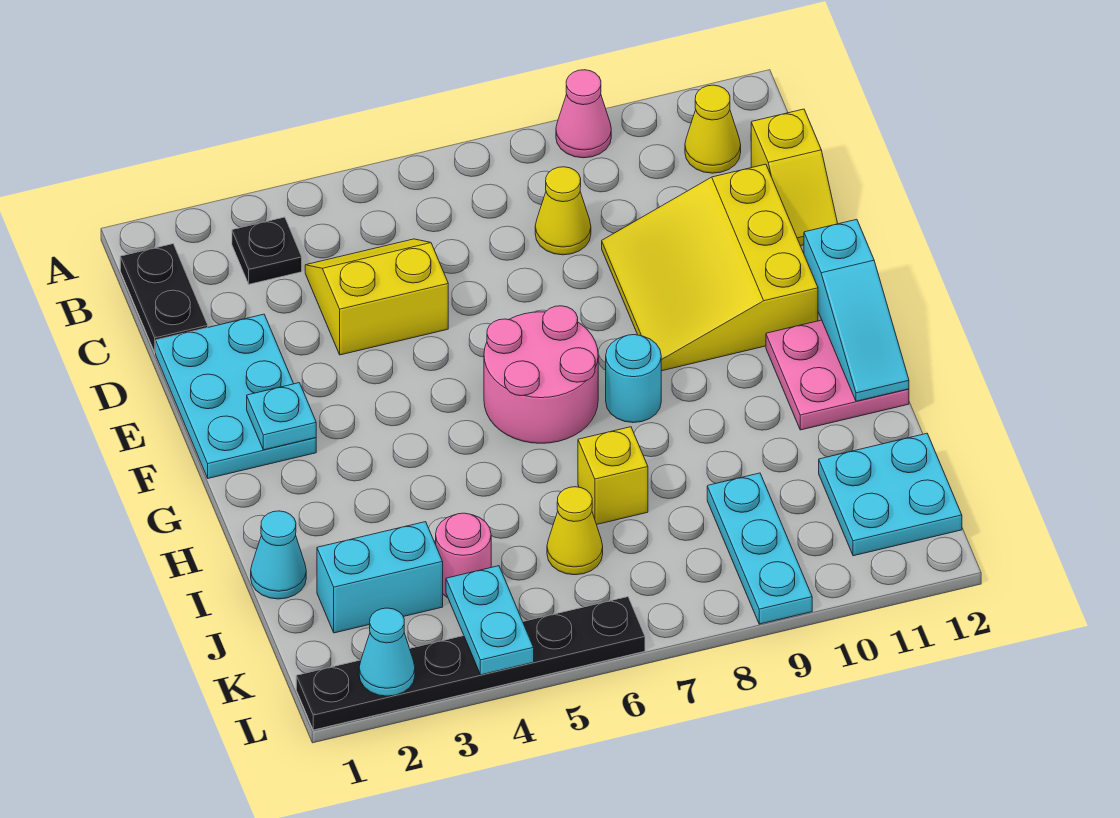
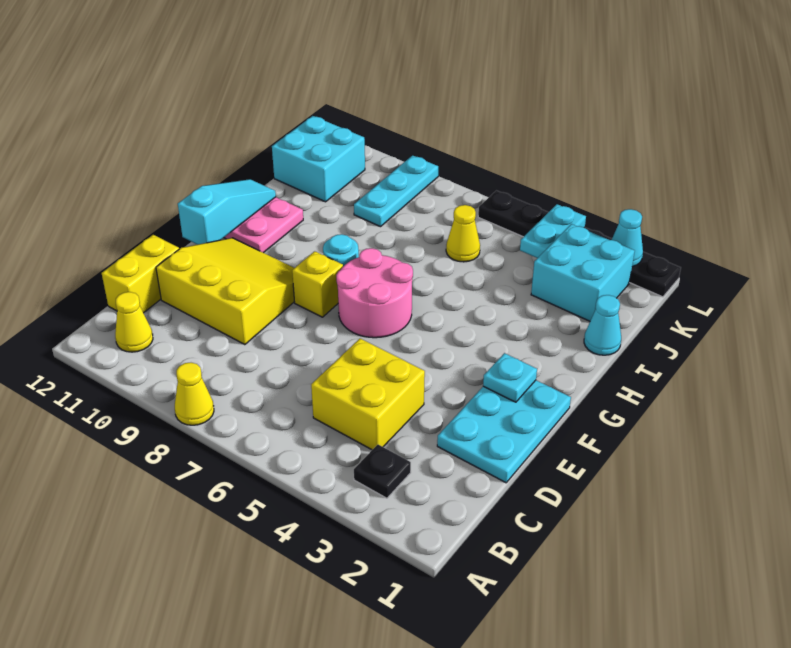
pink cone A9 level 1 -> none
black plate B1:C1 level 1 -> none
yellow slope C4:D5 level 1 top D -> yellow brick C4:D5 level 1
yellow cone C8 level 1 -> yellow cone A8 level 1
yellow slope C12:D12 level 1 top C -> yellow brick C12:D12 level 1
yellow slope D9:F11 level 1 top 11 -> yellow slope D9:F11 level 1 top D
yellow brick I7 level 1 -> yellow brick F8 level 1
cyan brick J2:J3 level 1 -> cyan brick J2:K3 level 1
pink round brick J4 level 1 -> none
cyan plate J11:K12 level 1 -> cyan brick J11:K12 level 1

